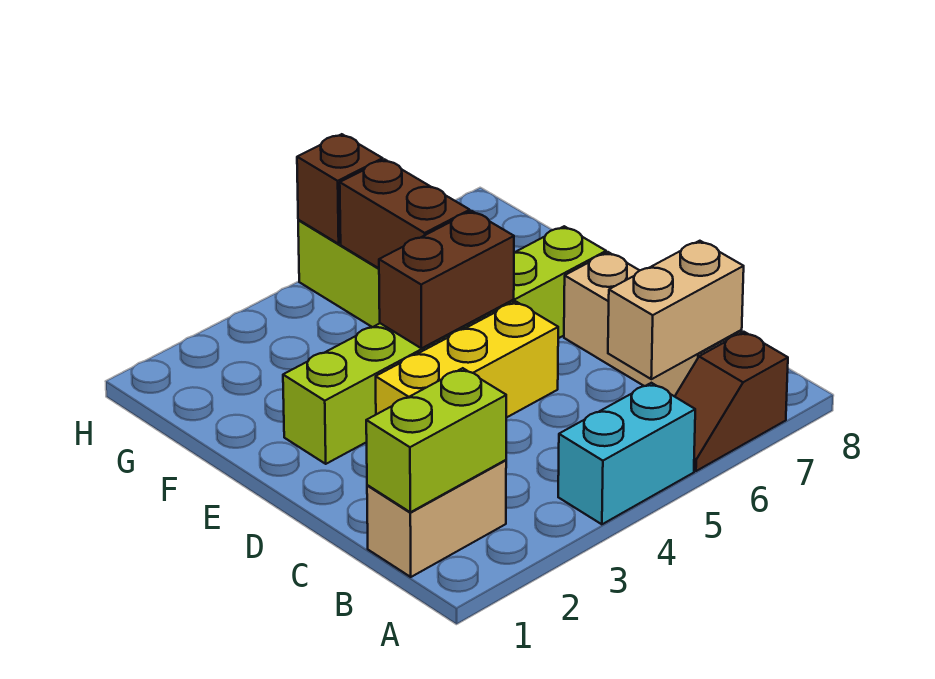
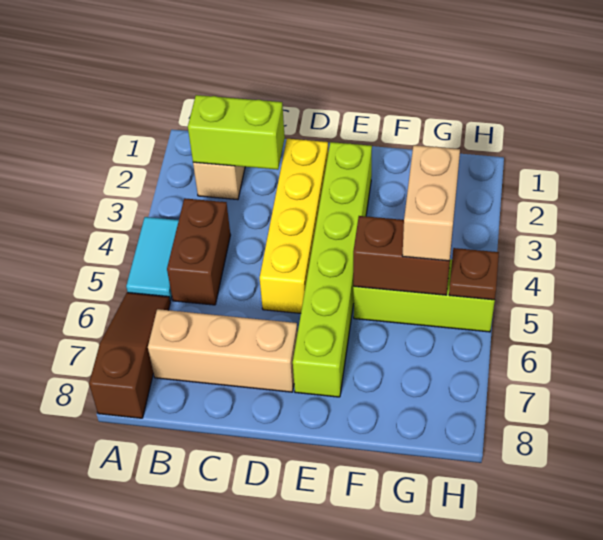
cyan brick A4:A5 level 1 -> cyan tile A4:A5 level 1
brown slope A6:A7 level 1 top 7 -> brown slope A6:A8 level 1 top 8
lime brick B1:B2 level 2 -> lime brick B2:C2 level 2
tan brick B6:B7 level 2 -> tan brick G4:G5 level 3
yellow brick D3:D5 level 1 -> yellow brick D2:D5 level 1
brown brick E4:E5 level 2 -> brown brick B4:B5 level 1
brown brick H5 level 2 -> brown plate H5 level 2

